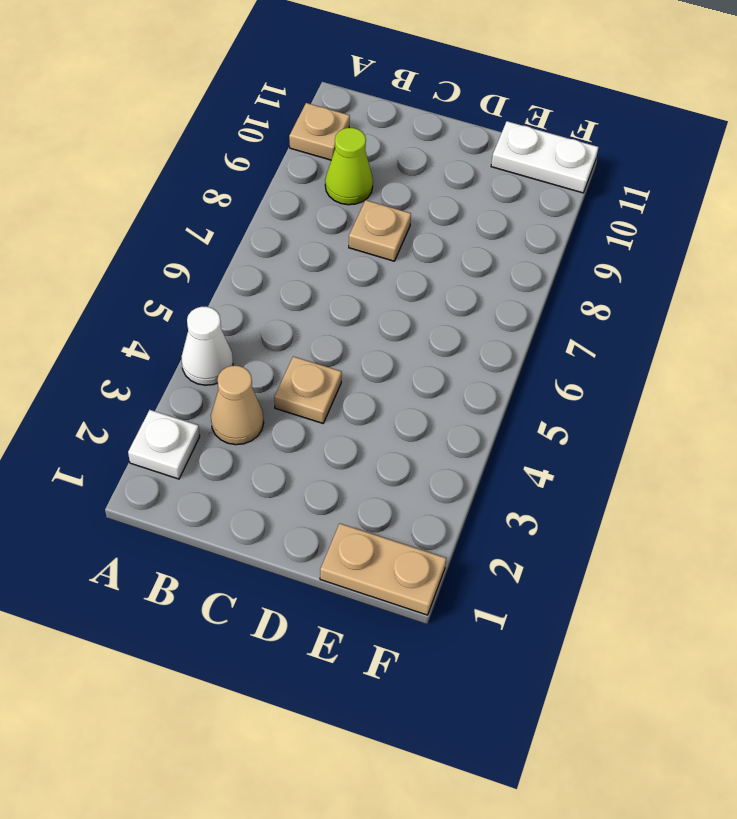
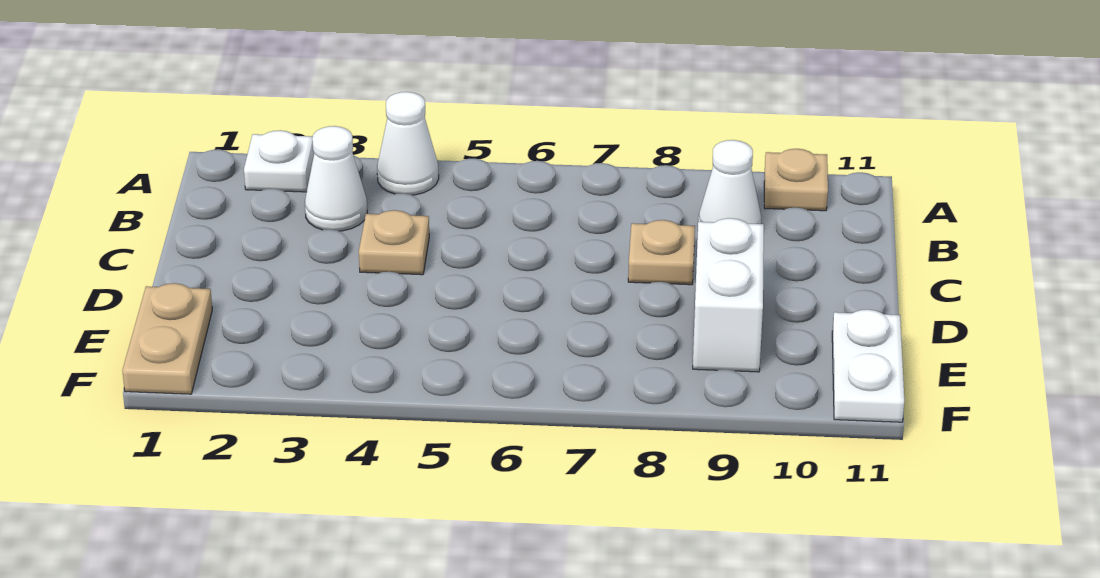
tan cone B3 level 1 -> white cone B3 level 1
lime cone B9 level 1 -> white cone B9 level 1
none -> white brick D9:E9 level 1

